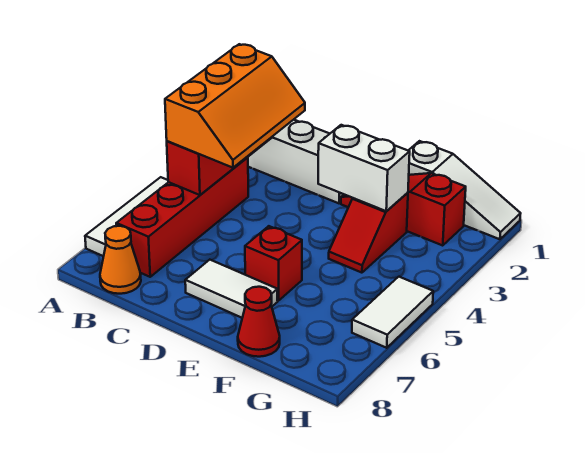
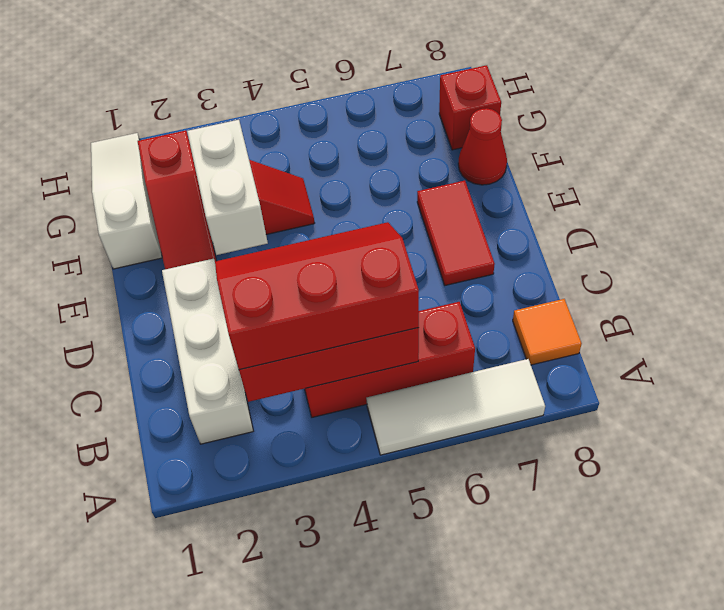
orange slope B3:C5 level 3 top B -> red slope B3:C5 level 3 top B
red brick B4:B7 level 1 -> red brick B4:B6 level 1
orange cone B8 level 1 -> orange tile B8 level 1
white tile D7:E7 level 1 -> red tile D7:E7 level 1
red brick E6 level 1 -> red brick G8 level 1
white tile H5:H6 level 1 -> none

